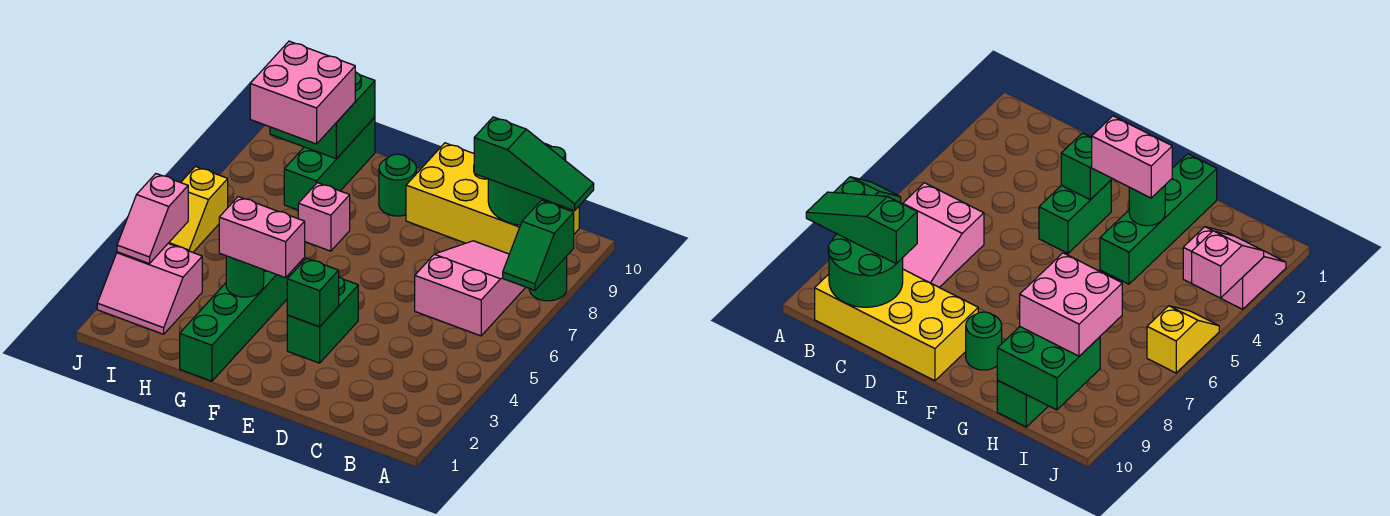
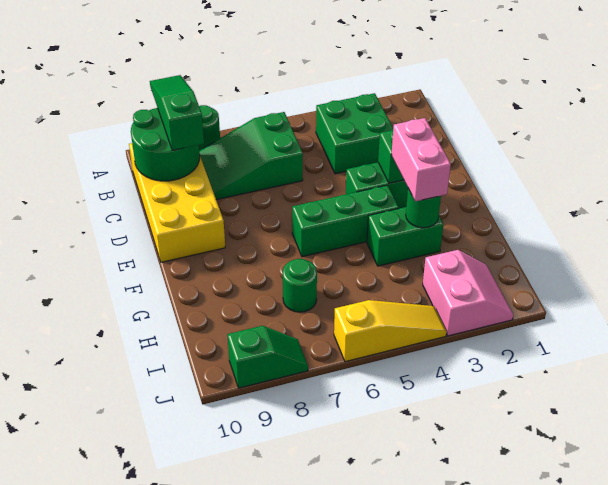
green slope A7:A8 level 2 top 8 -> green slope J8:J9 level 1 top 9
pink slope B6:C8 level 1 top 6 -> green slope B6:C8 level 1 top 6
green round brick F9 level 1 -> green round brick H7 level 1
green brick G1:G4 level 1 -> green brick G3:G4 level 1
pink brick G7 level 1 -> none
green brick H8:H10 level 1 -> green brick F4:F6 level 1
pink brick H8:I9 level 3 -> none
green brick H9:I10 level 2 -> green brick B3:C4 level 1
pink slope J3:J4 level 2 top 4 -> none
yellow slope J5:J6 level 1 top 6 -> yellow slope J4:J6 level 1 top 6

